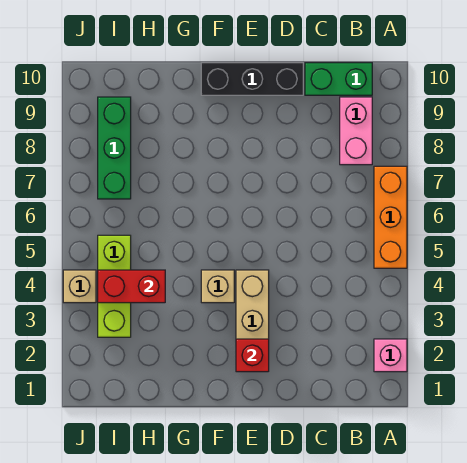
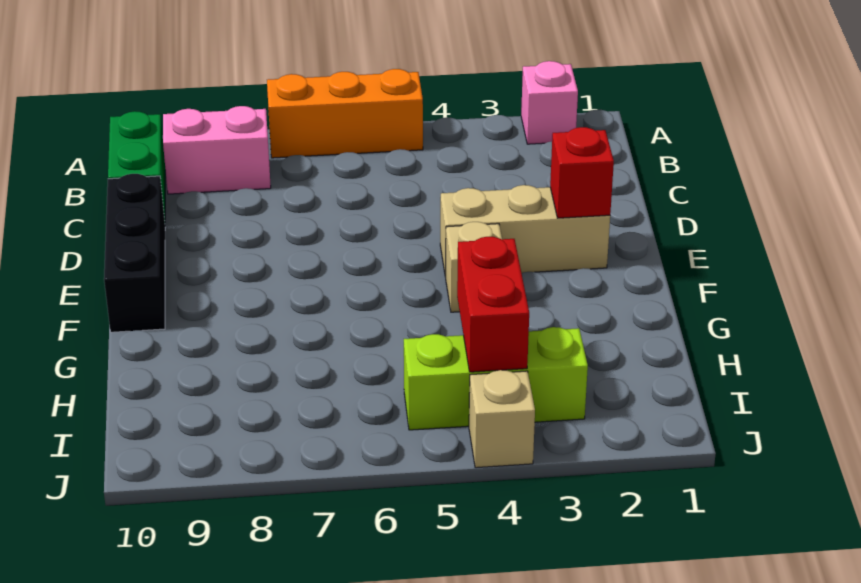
green brick I7:I9 level 1 -> none

